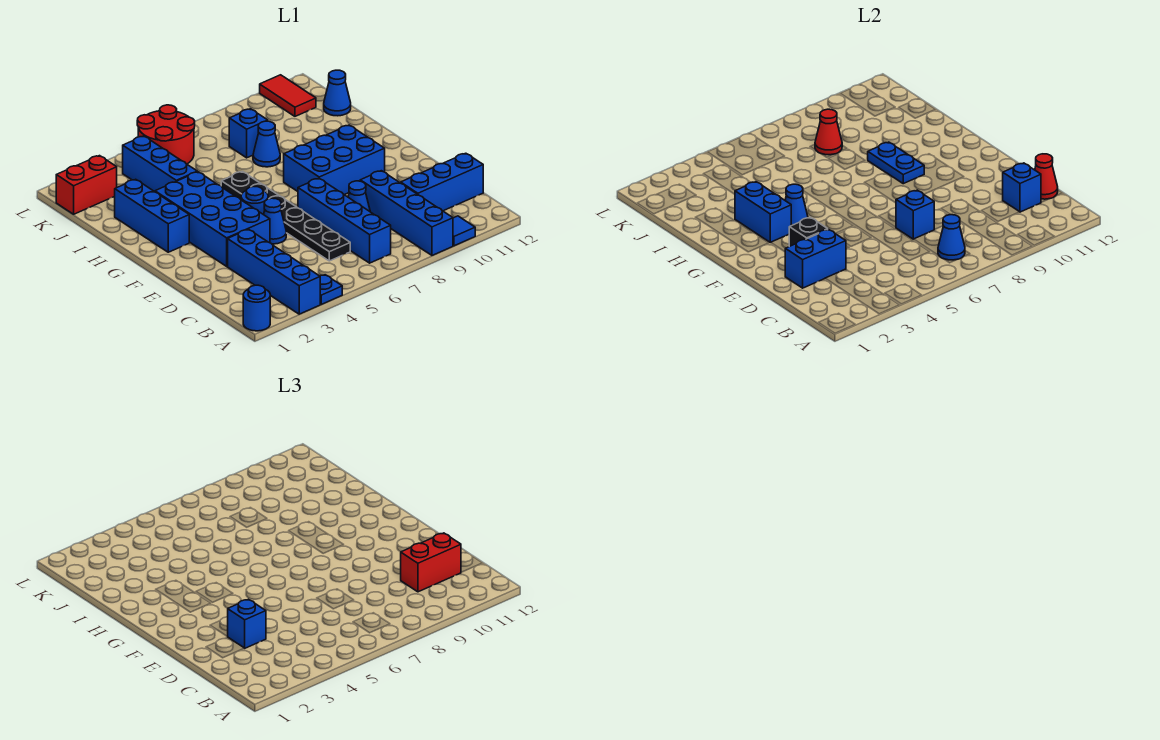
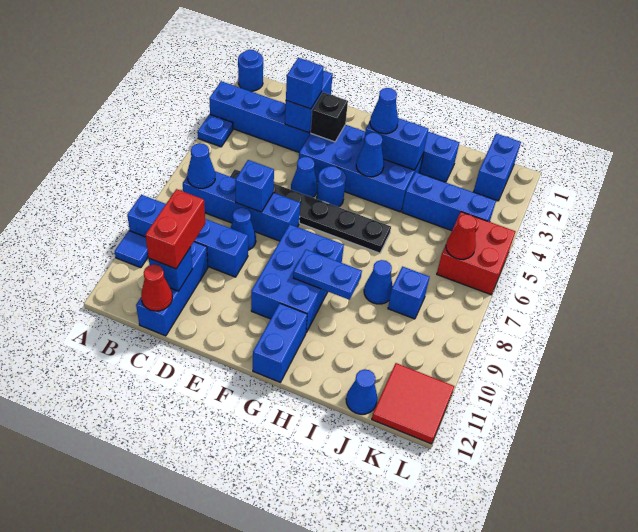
none -> blue cone G3 level 3
none -> blue brick G11:G12 level 1
red cone J8 level 2 -> red cone K6 level 2
red brick K1:K2 level 1 -> blue brick K1:K2 level 1
red round brick K5:L6 level 1 -> red brick K5:L6 level 1
red tile K11:L11 level 1 -> red tile K11:L12 level 1

